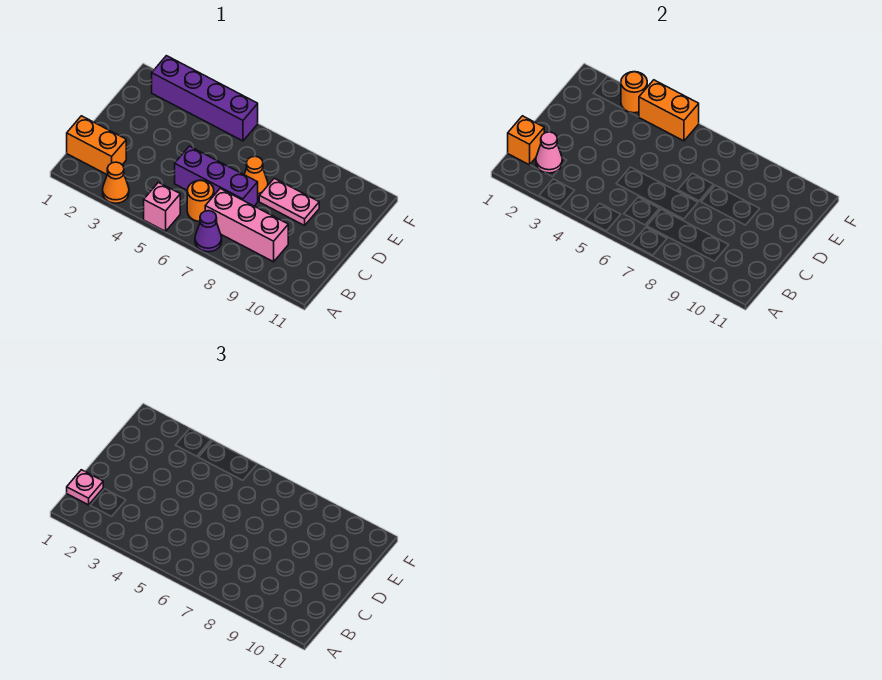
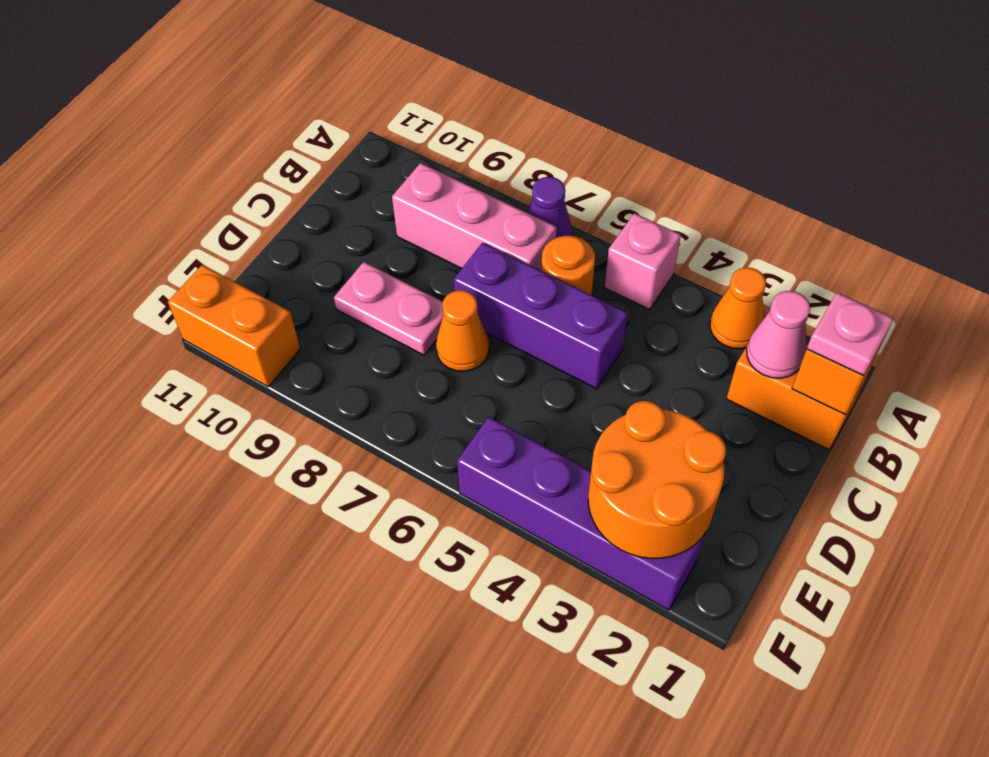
orange round brick F3 level 2 -> orange round brick E2:F3 level 2
orange brick F4:F5 level 2 -> orange brick F10:F11 level 1

